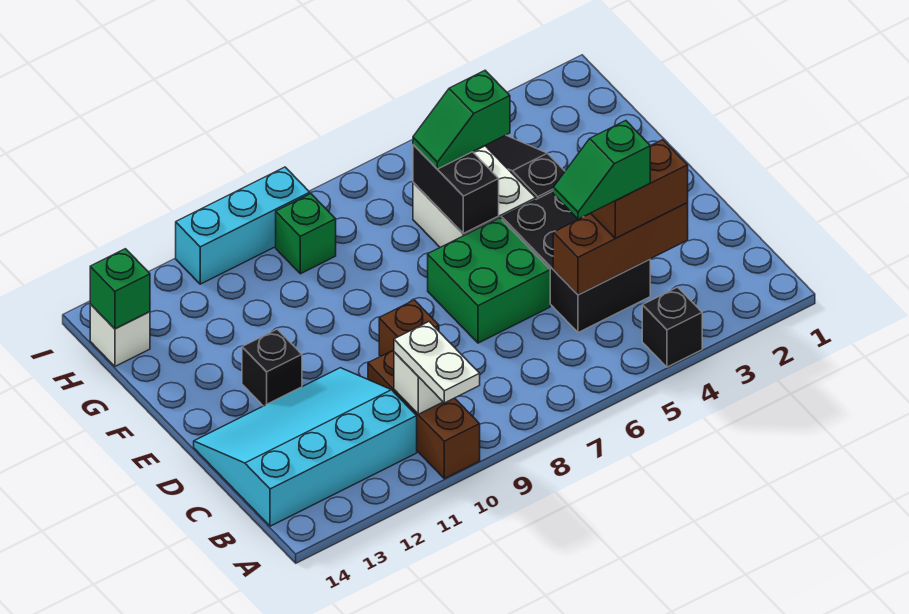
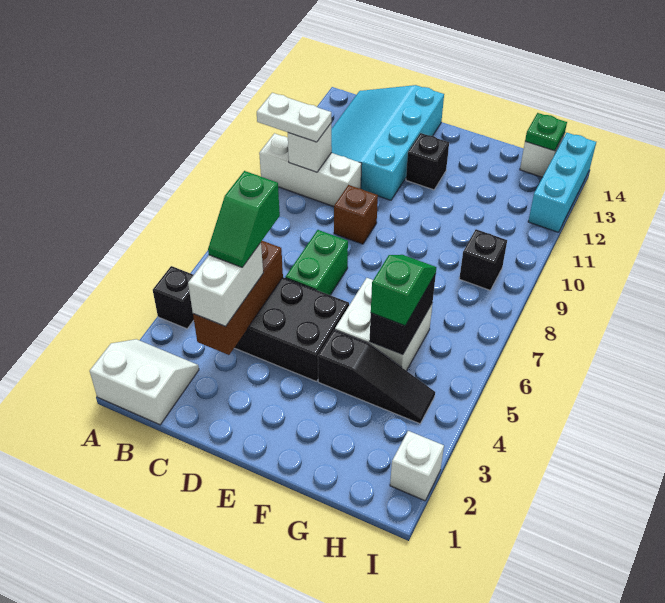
none -> white slope A1:B2 level 1 top 1
brown brick A10:C10 level 1 -> white brick A10:C10 level 1
cyan slope B11:D14 level 1 top B -> cyan slope B11:D14 level 1 top D
brown brick C3:C4 level 3 -> white brick C3:C4 level 3
green slope C4:C5 level 4 top 4 -> green slope C4:C5 level 4 top 5
green brick D6:E7 level 1 -> green brick D6:D7 level 1
black brick F6:G6 level 2 -> black brick G5:G6 level 2
green brick H9 level 1 -> black brick H9 level 1
green brick H14 level 2 -> green plate H14 level 2
none -> white brick I2 level 1
cyan brick I9:I11 level 1 -> cyan brick I12:I14 level 1

